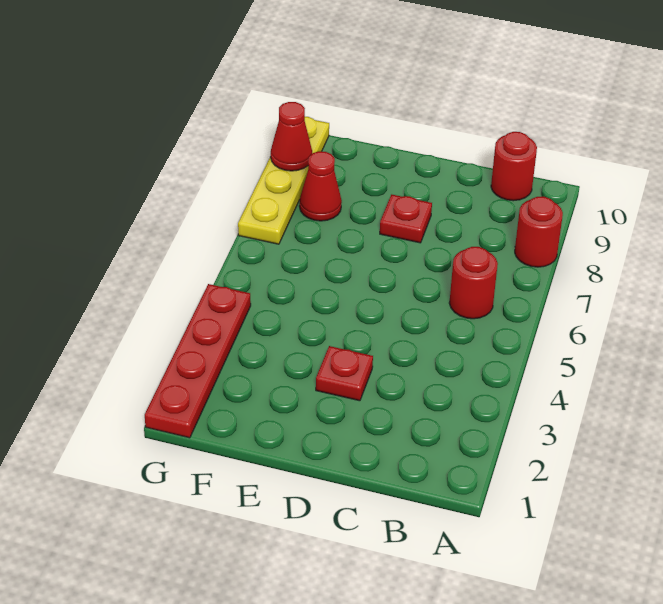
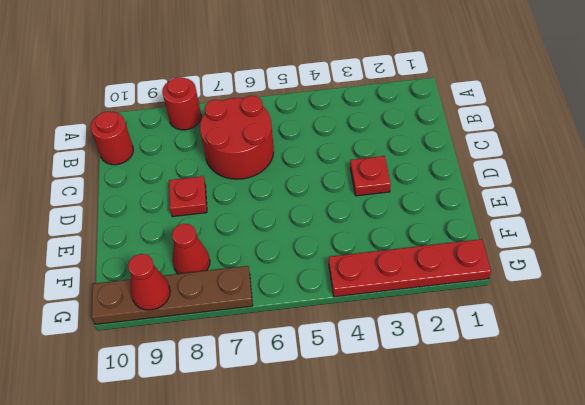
red round brick B6 level 1 -> red round brick B6:C7 level 1
yellow plate G7:G10 level 1 -> brown plate G7:G10 level 1

